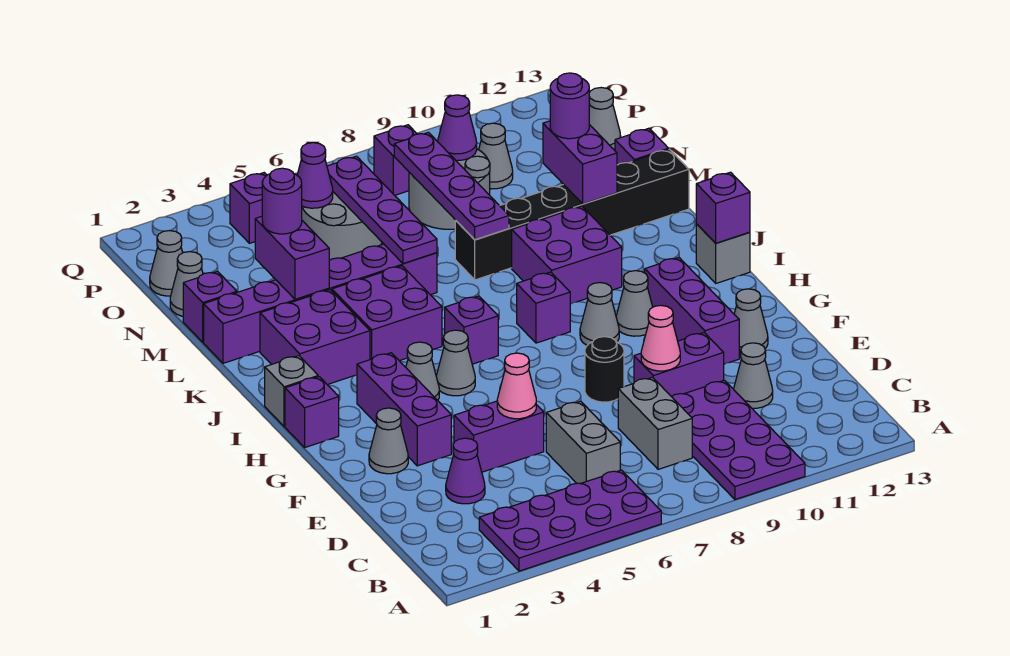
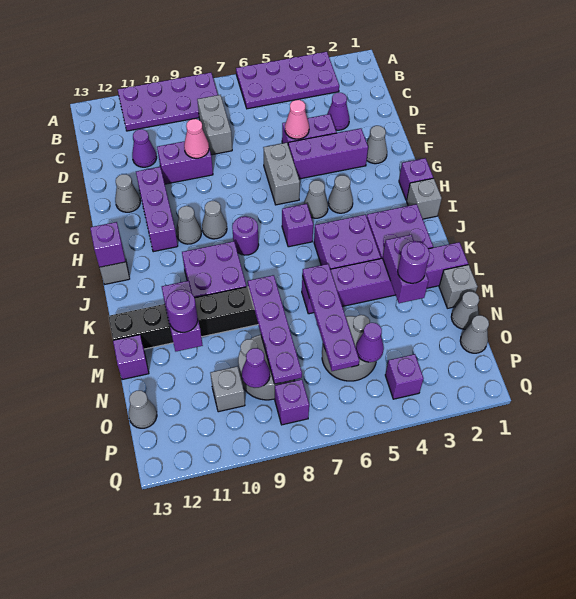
purple plate A9:D10 level 1 -> purple plate A8:B11 level 1
grey brick C6:D6 level 1 -> grey brick F6:G6 level 1
grey cone D11 level 1 -> purple cone D11 level 1
purple brick F3:H3 level 1 -> purple brick F3:F5 level 1
black round brick F8 level 1 -> none
purple brick I8 level 1 -> purple round brick I8 level 1
purple brick M1 level 1 -> grey brick M1 level 1
grey cone O10 level 1 -> grey brick O10 level 1

